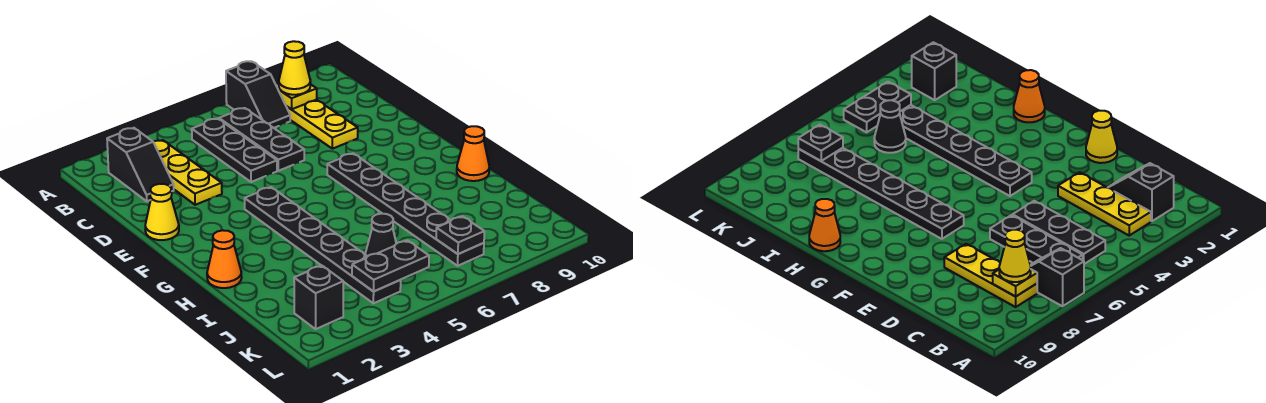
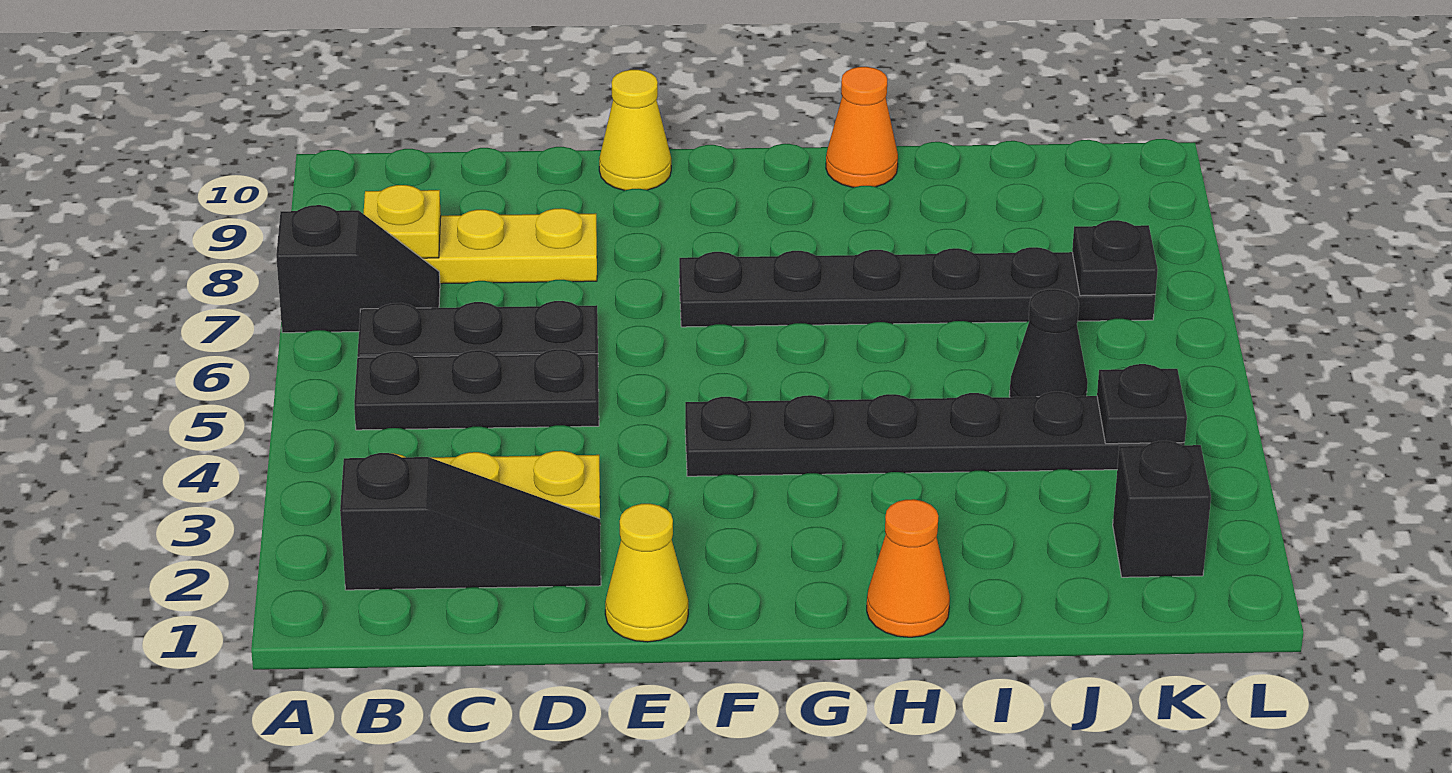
black slope B2:C2 level 1 top B -> black slope B2:D2 level 1 top B
yellow cone B8 level 3 -> yellow cone E10 level 1
black plate K4:K5 level 2 -> black plate K4 level 2

